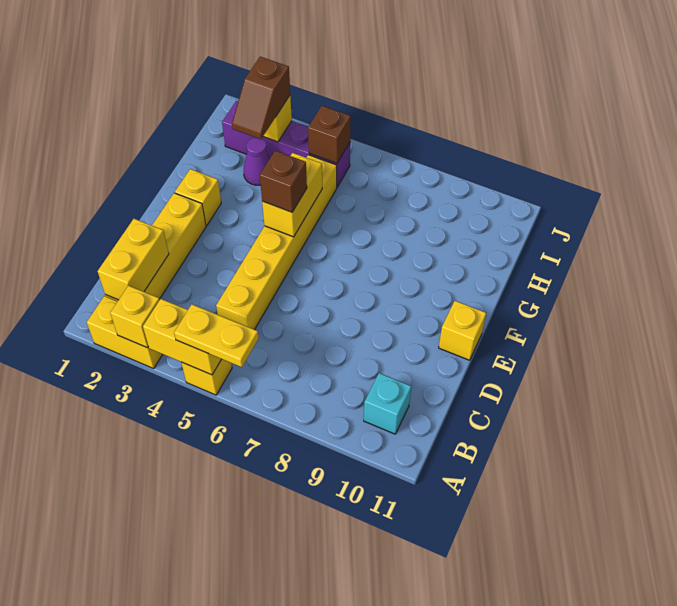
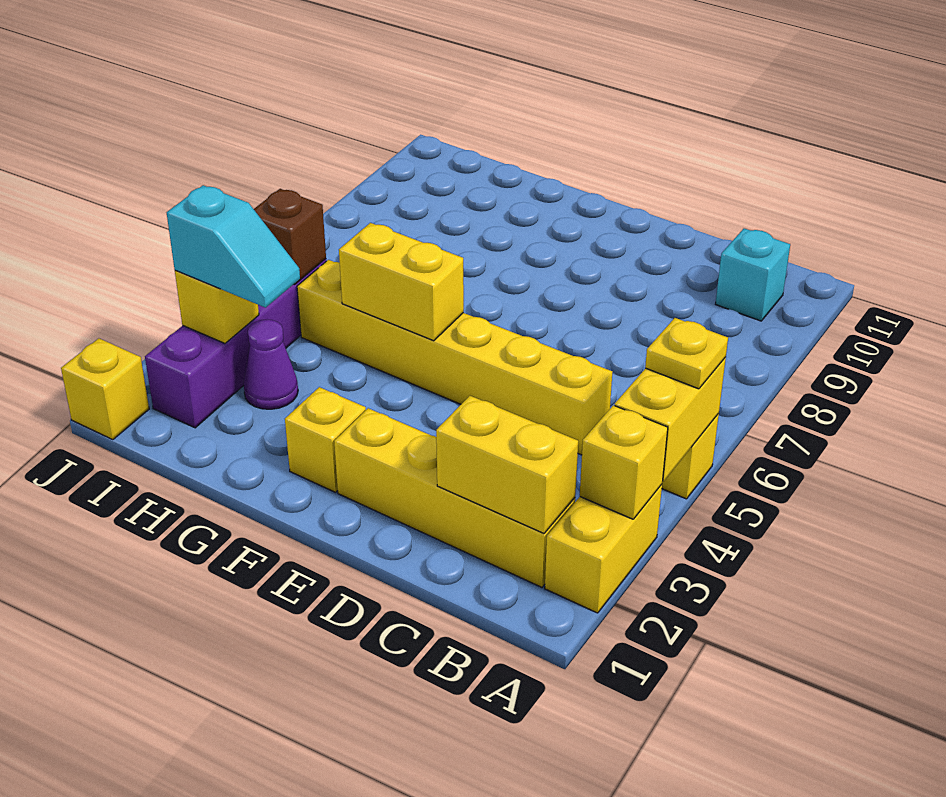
yellow plate A5:A6 level 3 -> yellow plate A5 level 3
yellow brick E11 level 1 -> yellow brick J1 level 1
brown brick F5 level 3 -> none
brown slope H3:I3 level 3 top I -> cyan slope H3:I3 level 3 top I

